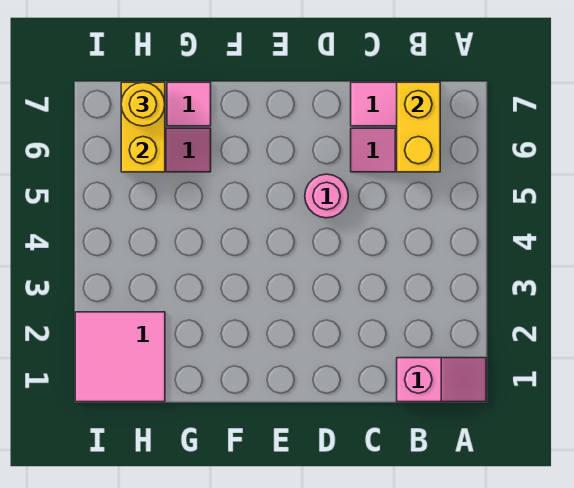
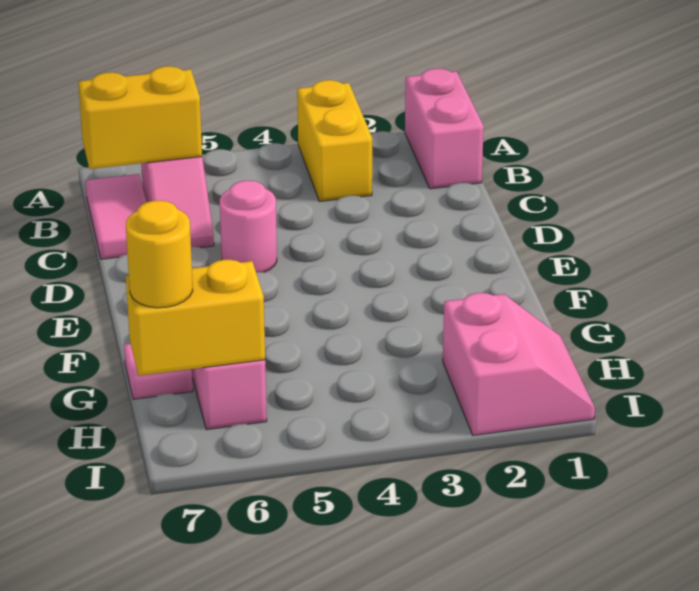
pink slope A1:B1 level 1 top B -> pink brick A1:B1 level 1
none -> yellow brick A3:B3 level 1
pink tile H1:I2 level 1 -> pink slope H1:I2 level 1 top 2

